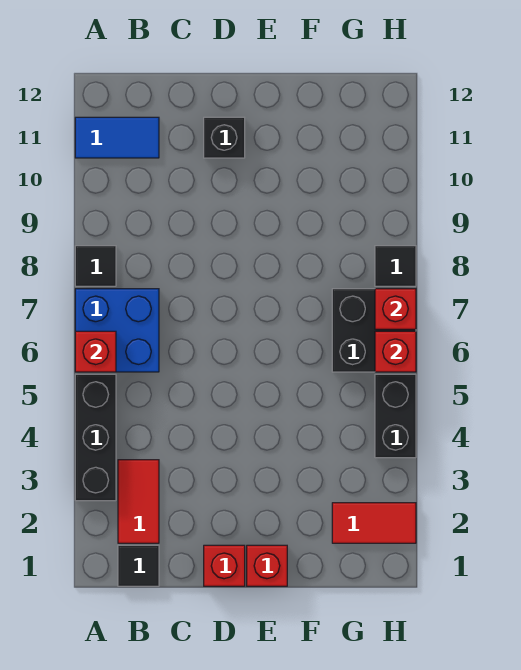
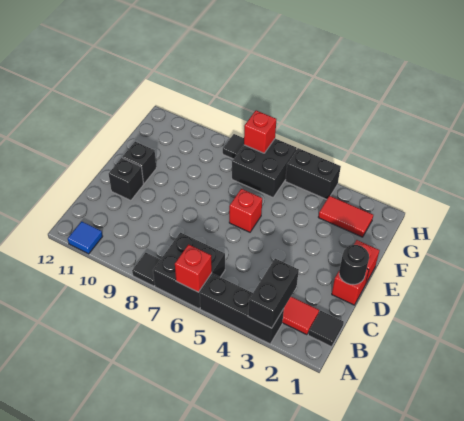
none -> black brick A3:B3 level 2
blue brick A6:B7 level 1 -> black brick A6:B7 level 1
blue tile A11:B11 level 1 -> blue tile A11 level 1
none -> black round brick D1 level 2
none -> black brick E11 level 1
red tile G2:H2 level 1 -> red tile G2:G3 level 1
red brick H6 level 2 -> red brick E6 level 1

